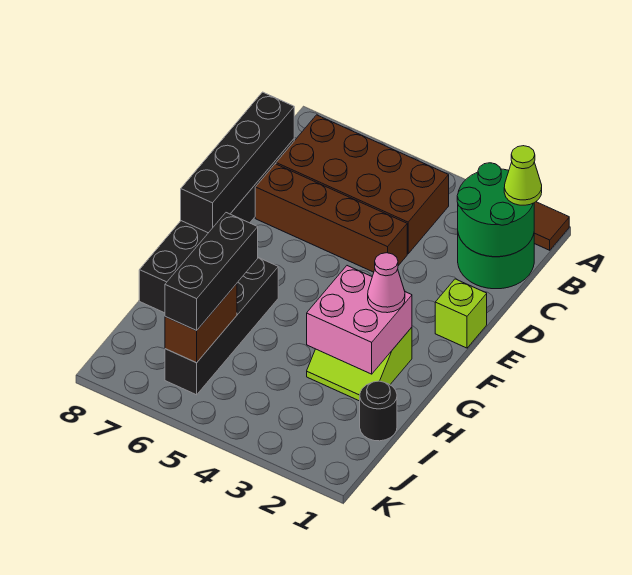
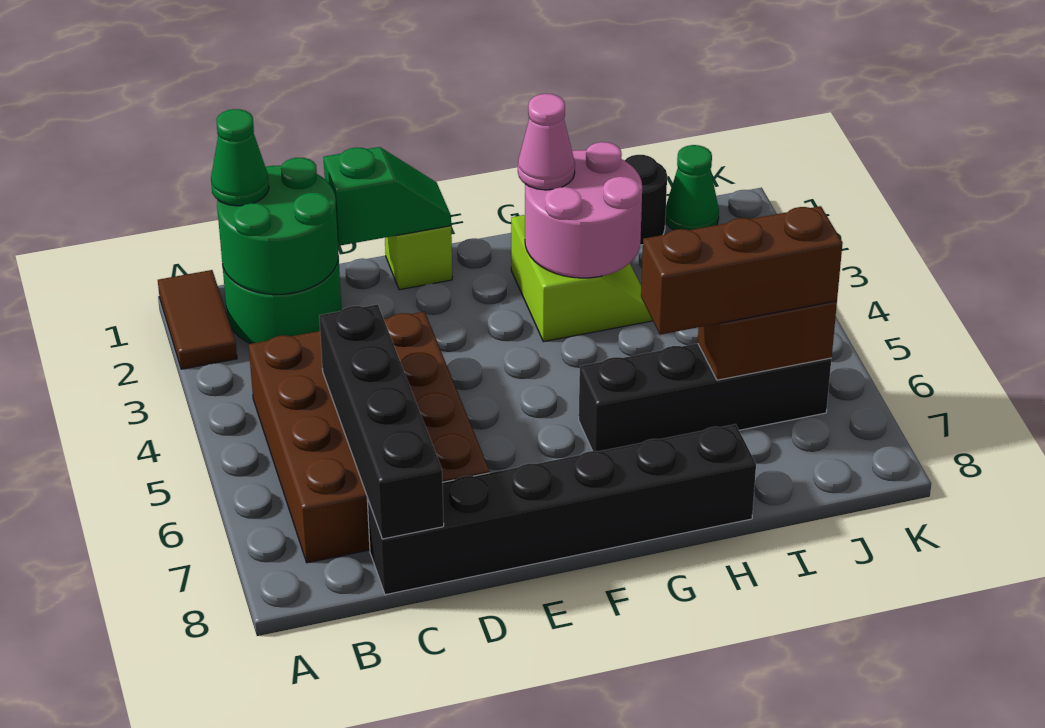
lime cone B1 level 3 -> green cone B1 level 3
black brick C8:F8 level 2 -> black brick C5:C8 level 2
none -> green slope D1:E1 level 2 top D
pink brick G2:H3 level 2 -> pink round brick G2:H3 level 2
black brick H6:J6 level 3 -> brown brick H6:J6 level 3
none -> green cone J1 level 1

